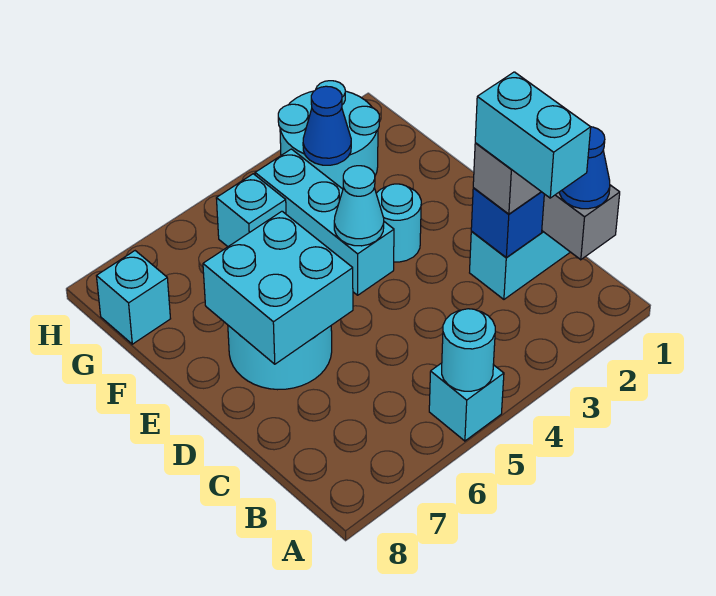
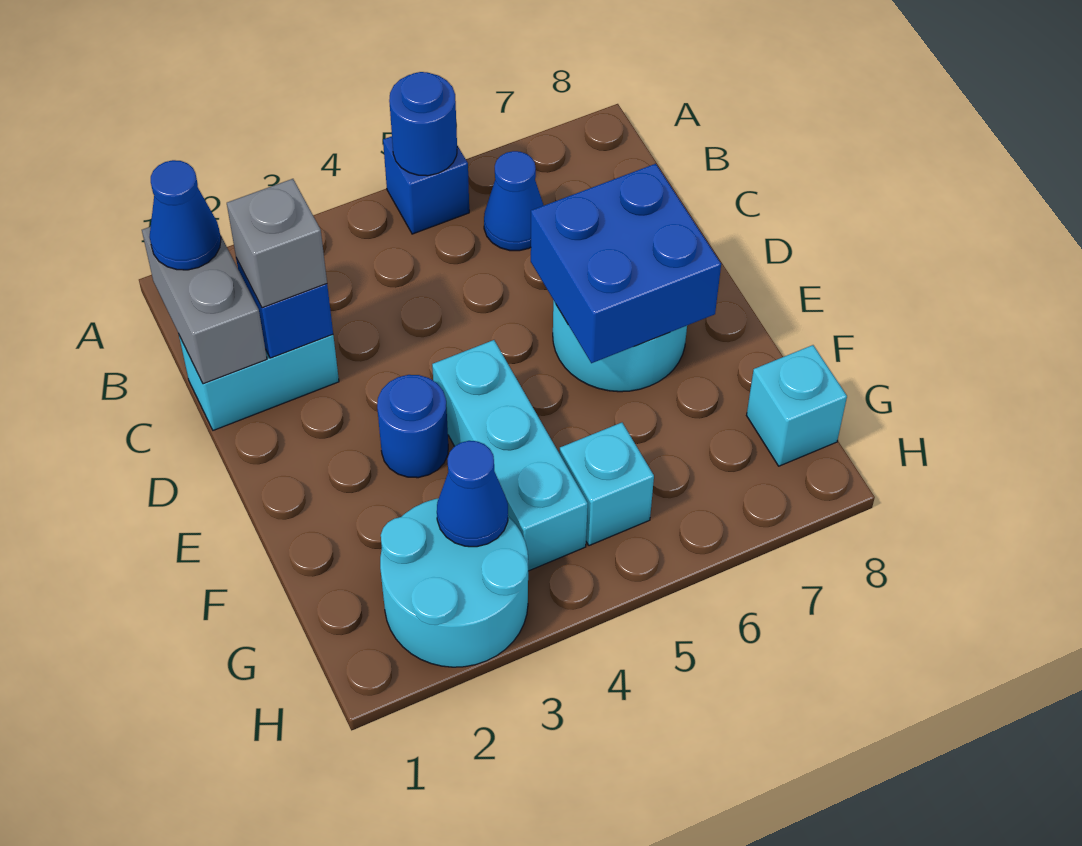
cyan brick A5 level 1 -> blue brick A5 level 1
cyan round brick A5 level 2 -> blue round brick A5 level 2
cyan brick B2:C2 level 4 -> none
none -> blue cone B6 level 1
cyan brick D6:E7 level 2 -> blue brick D6:E7 level 2
cyan round brick E3 level 1 -> blue round brick E3 level 1
cyan cone E4 level 2 -> none

